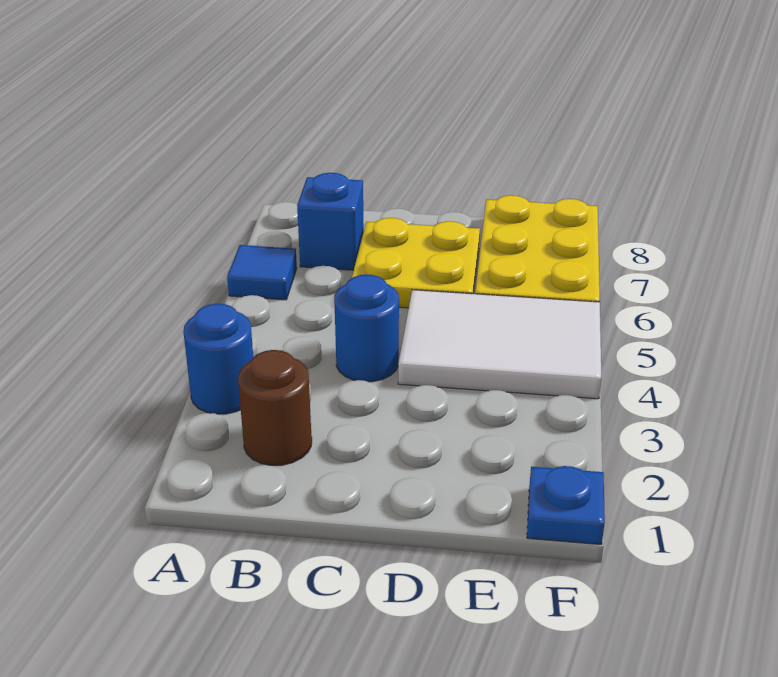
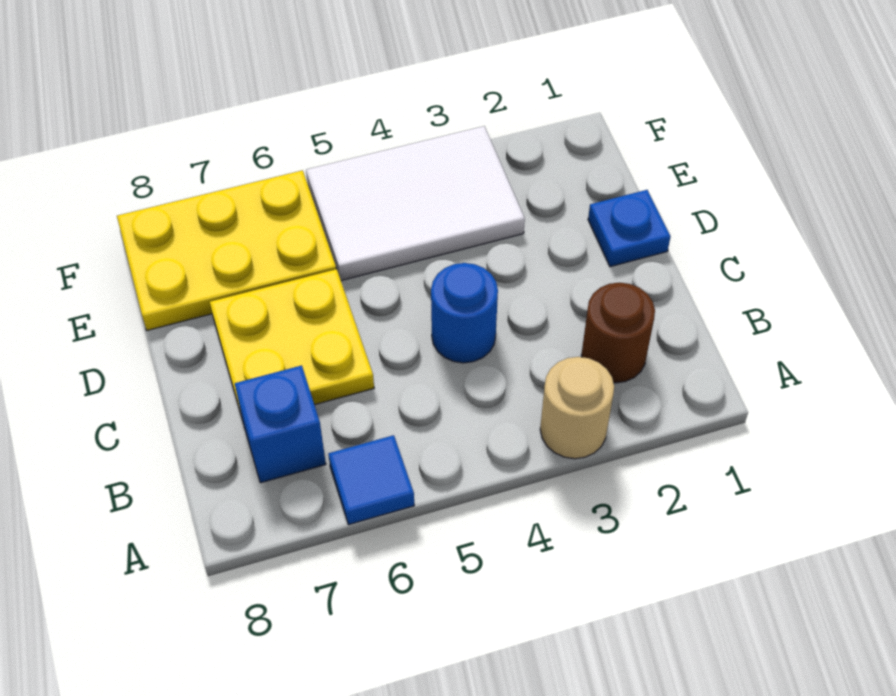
blue round brick A3 level 1 -> tan round brick A3 level 1
white tile D4:F5 level 1 -> white tile E3:F5 level 1
blue plate F1 level 1 -> blue plate D1 level 1

